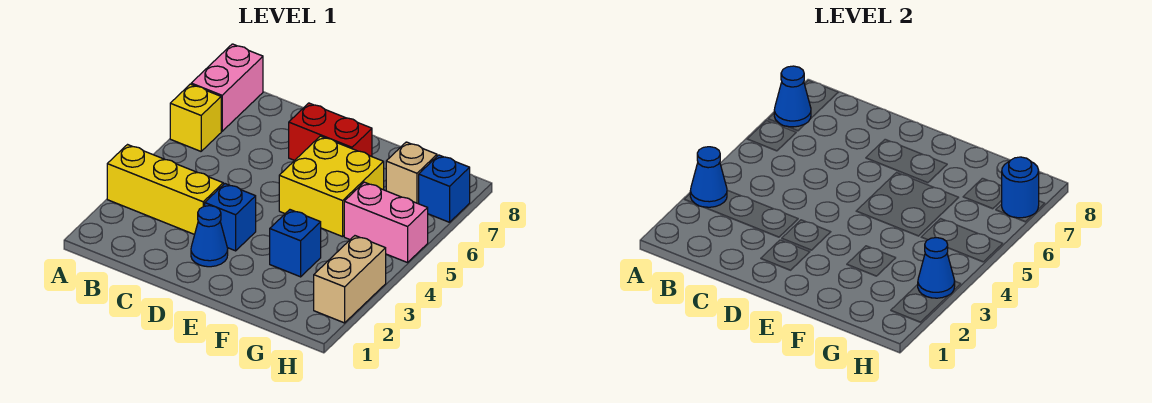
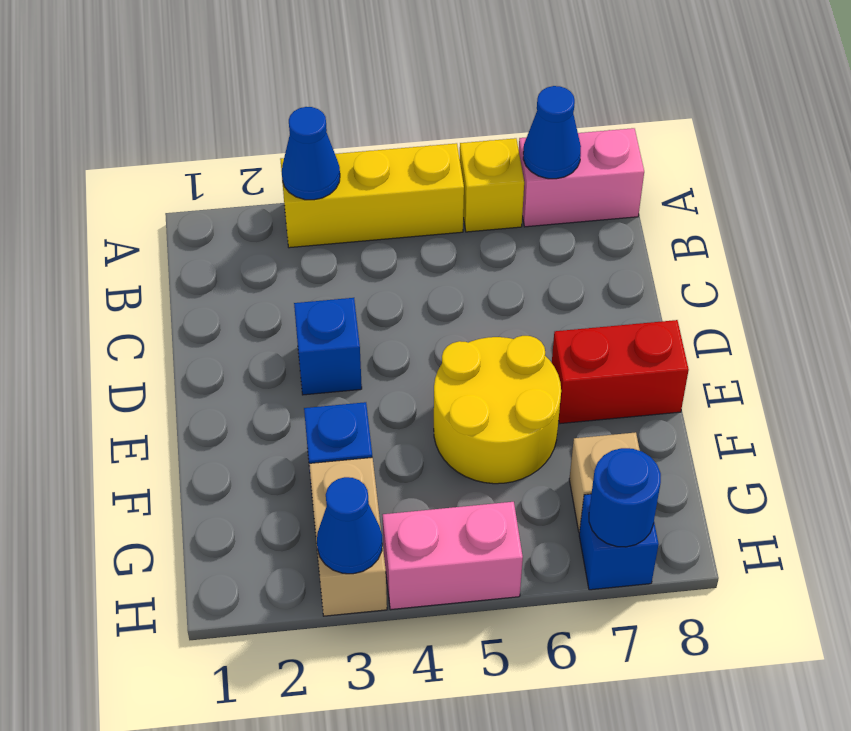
yellow brick A3:C3 level 1 -> yellow brick A3:A5 level 1
blue cone D2 level 1 -> none
red brick D7:E7 level 1 -> red brick E7:E8 level 1
yellow brick E5:F6 level 1 -> yellow round brick E5:F6 level 1
pink brick G5:H5 level 1 -> pink brick H4:H5 level 1
tan brick H2:H3 level 1 -> tan brick G3:H3 level 1

